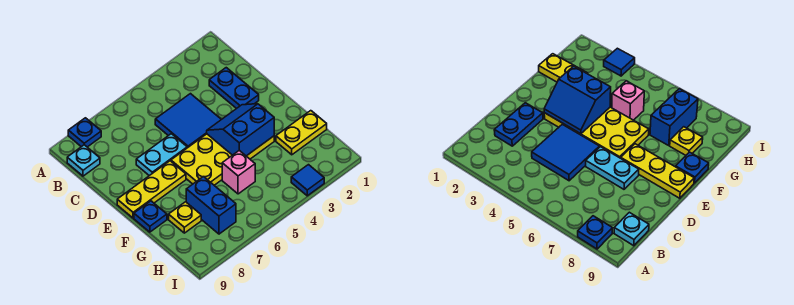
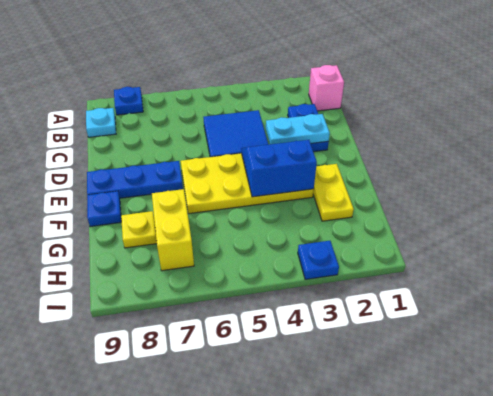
cyan plate D6:D7 level 1 -> cyan plate D2:D3 level 2
yellow plate E7:E9 level 1 -> blue plate E7:E9 level 1
yellow plate G1:G2 level 1 -> yellow plate F2:G2 level 1
pink brick G5 level 1 -> pink brick B1 level 1
blue brick G7:H7 level 1 -> yellow brick G7:H7 level 1
blue tile I3 level 1 -> blue plate I3 level 1

